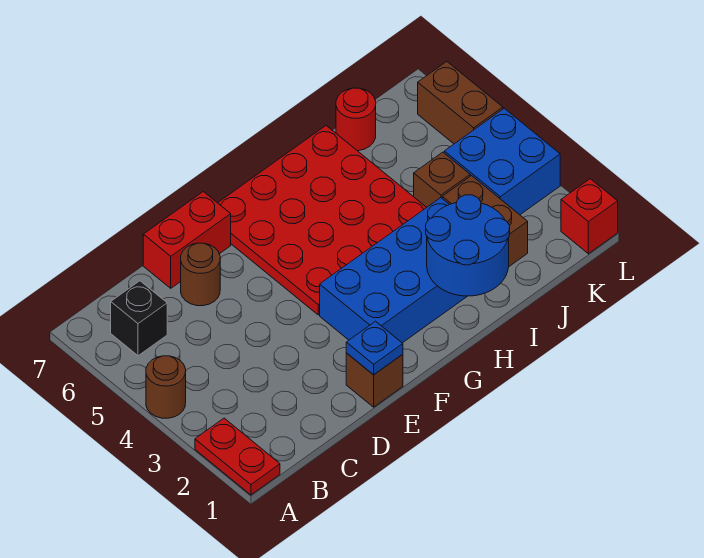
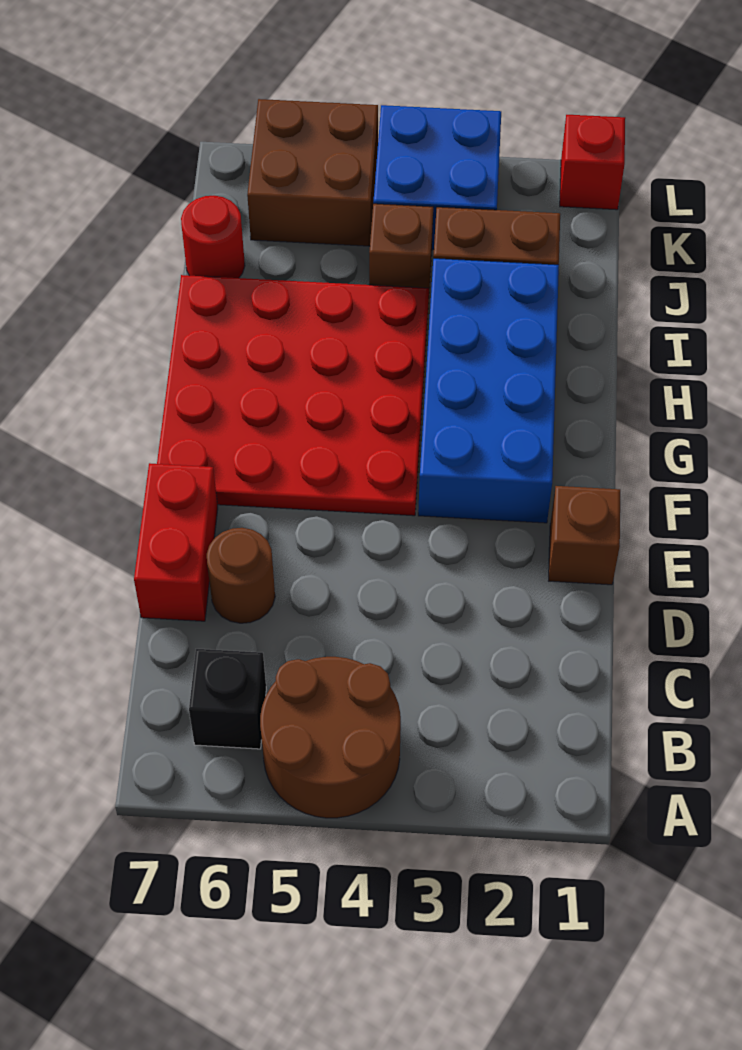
red plate A1:A2 level 1 -> none
brown round brick A4 level 1 -> brown round brick A4:B5 level 1
blue plate E1 level 2 -> none
blue round brick H1:I2 level 2 -> none
brown brick L5:L6 level 1 -> brown brick K5:L6 level 1

